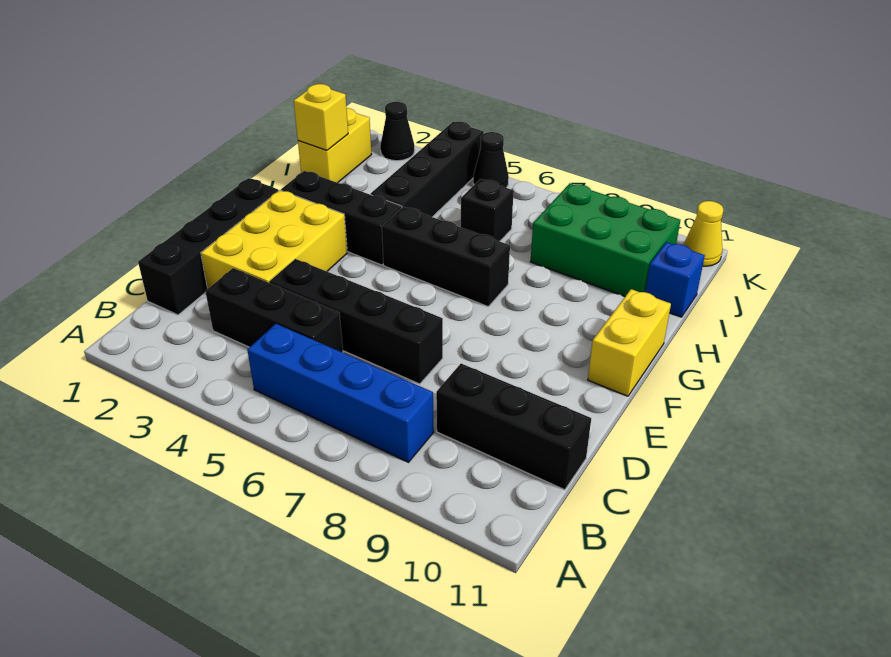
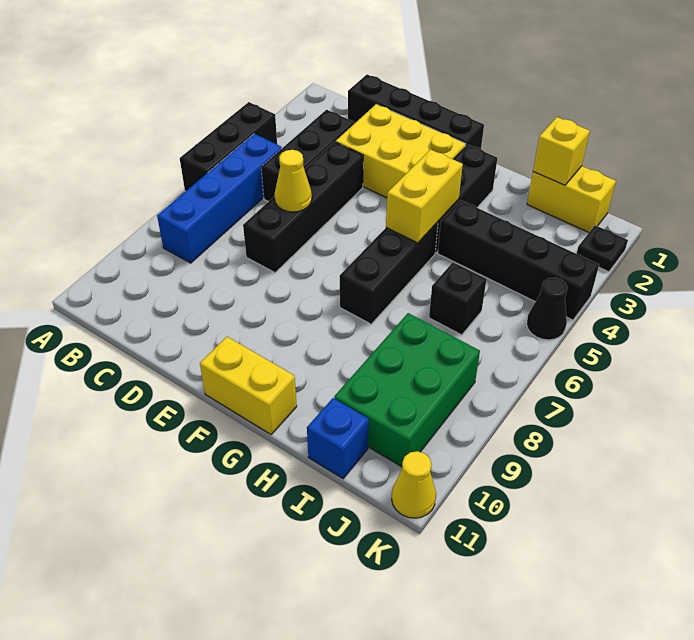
black brick C9:C11 level 1 -> black brick A4:A6 level 1
none -> yellow cone D6 level 2
none -> yellow brick G4:G5 level 2
black cone K2 level 1 -> black plate K2 level 1

